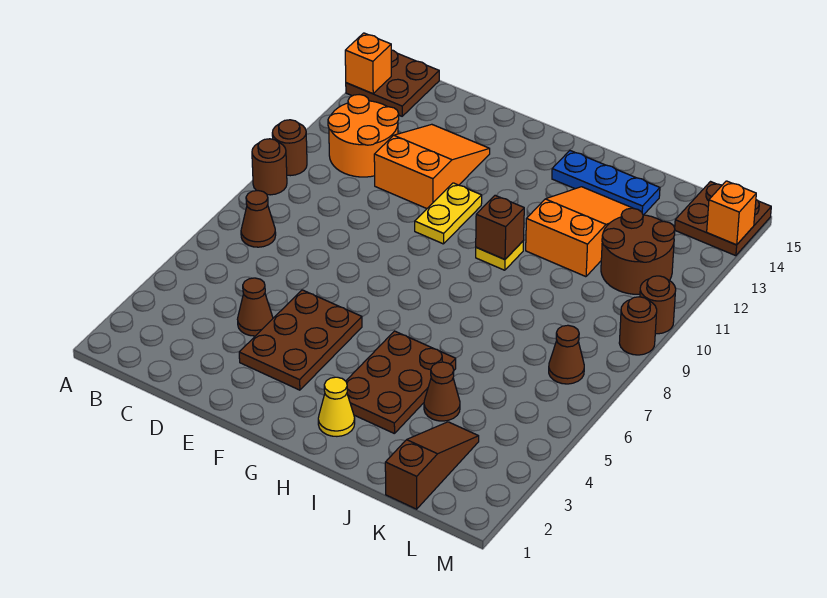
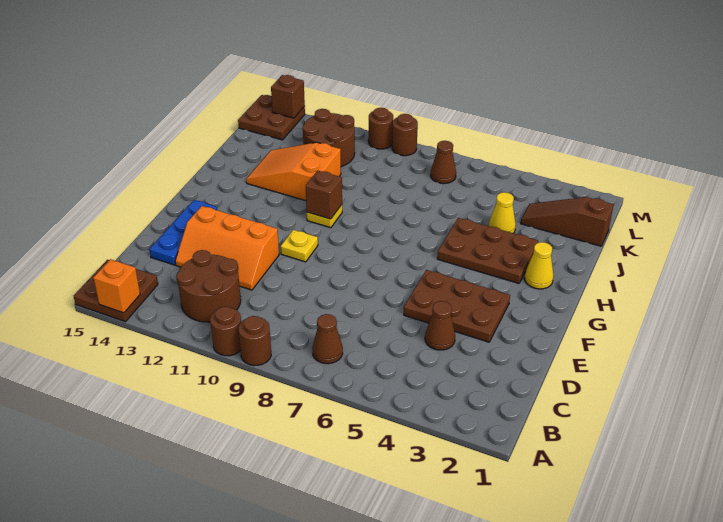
orange round brick B11:C12 level 1 -> brown round brick B11:C12 level 1
orange slope D11:E13 level 1 top 11 -> orange slope D11:E13 level 1 top E
yellow plate F10:F11 level 1 -> yellow plate F10 level 1
blue plate H14:J14 level 1 -> blue plate D14:F14 level 1
brown cone J4 level 1 -> yellow cone J4 level 1
orange brick M14 level 2 -> brown brick M14 level 2

